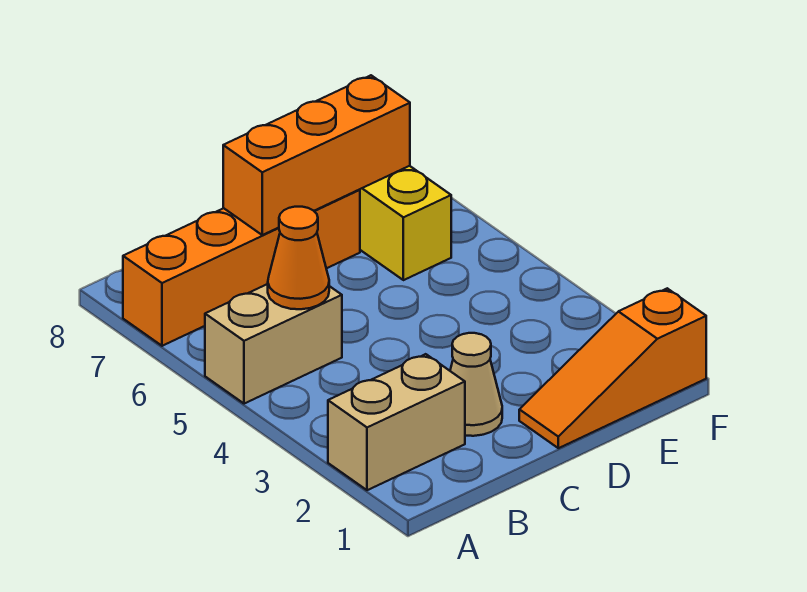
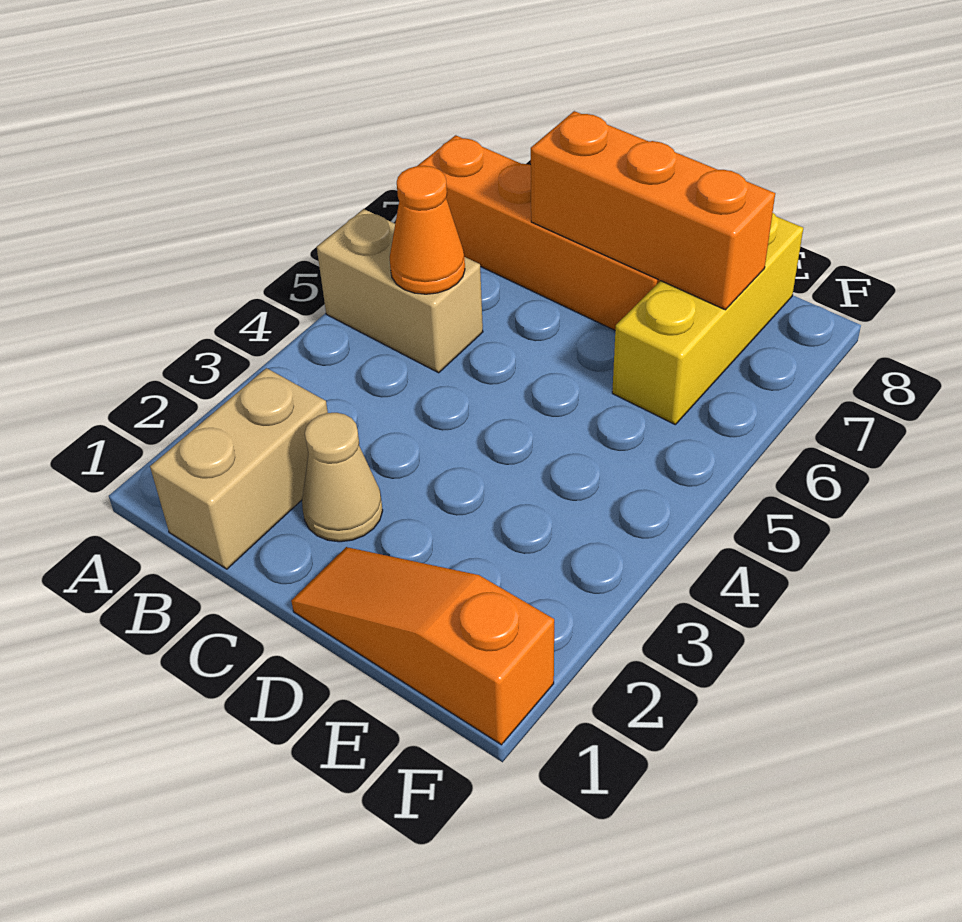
tan brick A2:B2 level 1 -> tan brick B1:B2 level 1

